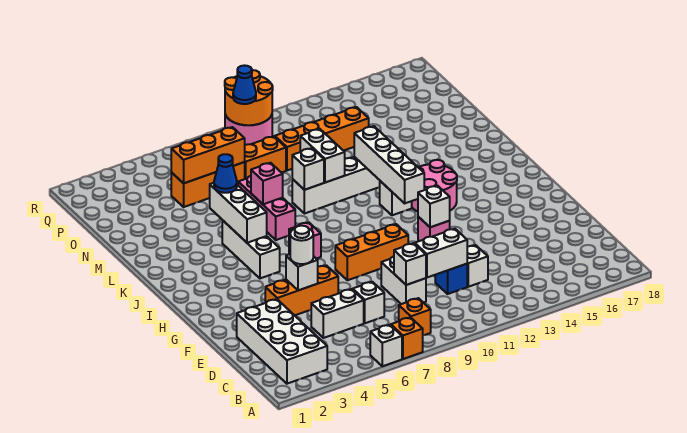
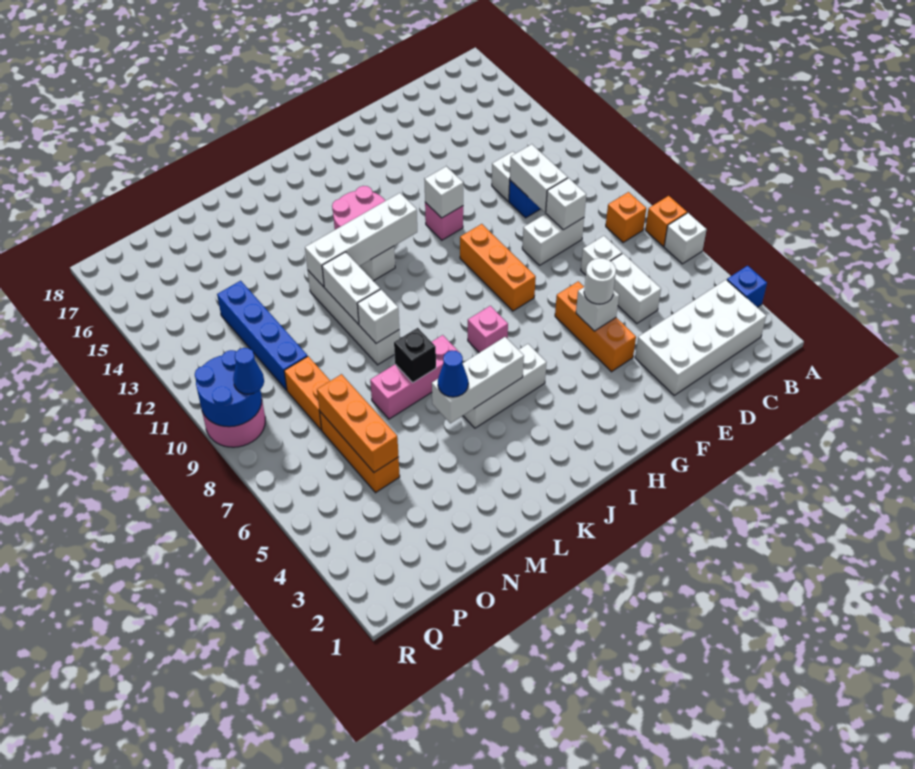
none -> blue brick A3 level 1
pink brick L7 level 2 -> black brick L7 level 2
white brick L10:M10 level 2 -> white brick L10:L11 level 2
orange brick O10:O13 level 1 -> blue brick O10:O13 level 1
orange round brick Q9:R10 level 2 -> blue round brick Q9:R10 level 2

